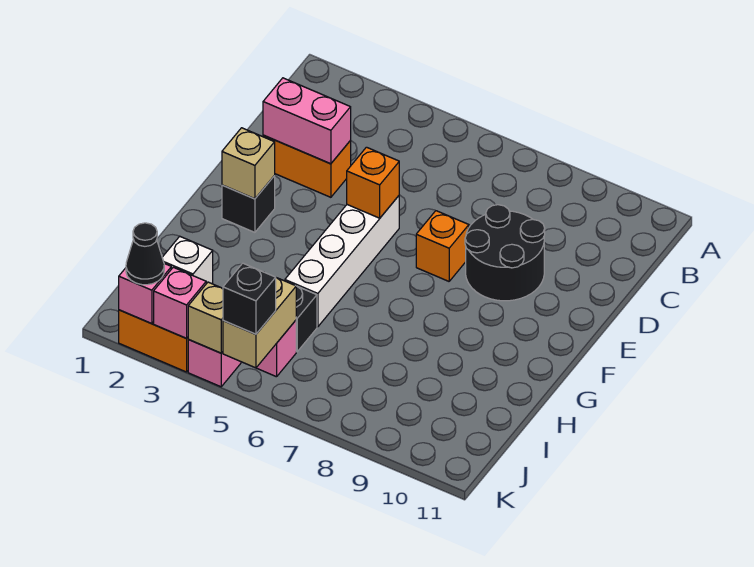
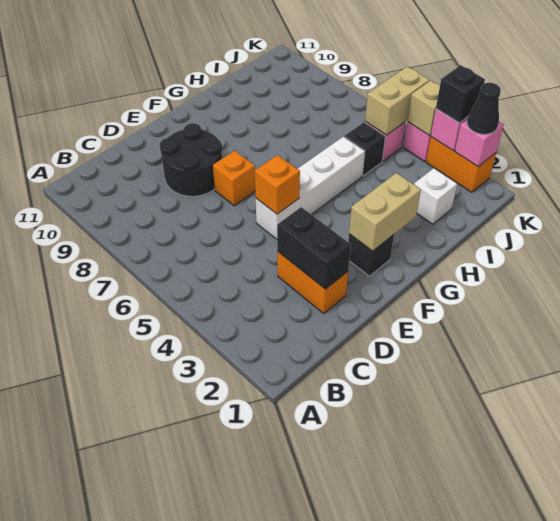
pink brick D2:D3 level 2 -> black brick D2:D3 level 2
tan brick F2 level 2 -> tan brick F2:G2 level 2
black brick K5 level 3 -> black brick K3 level 3

